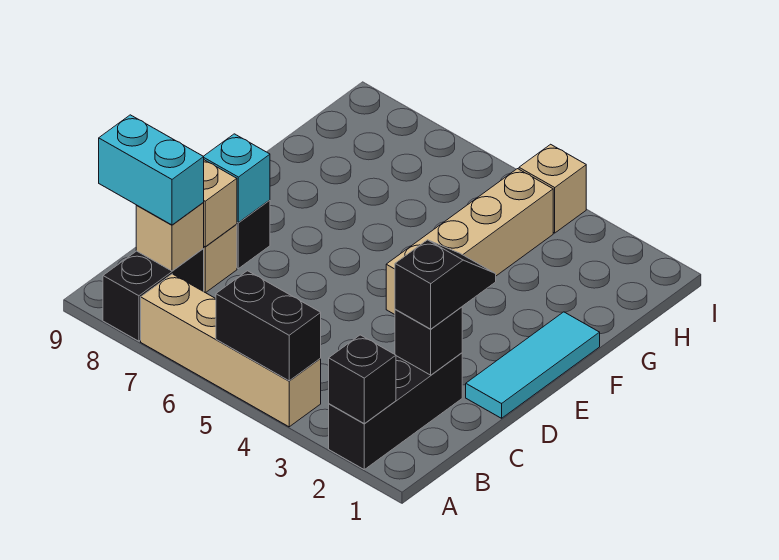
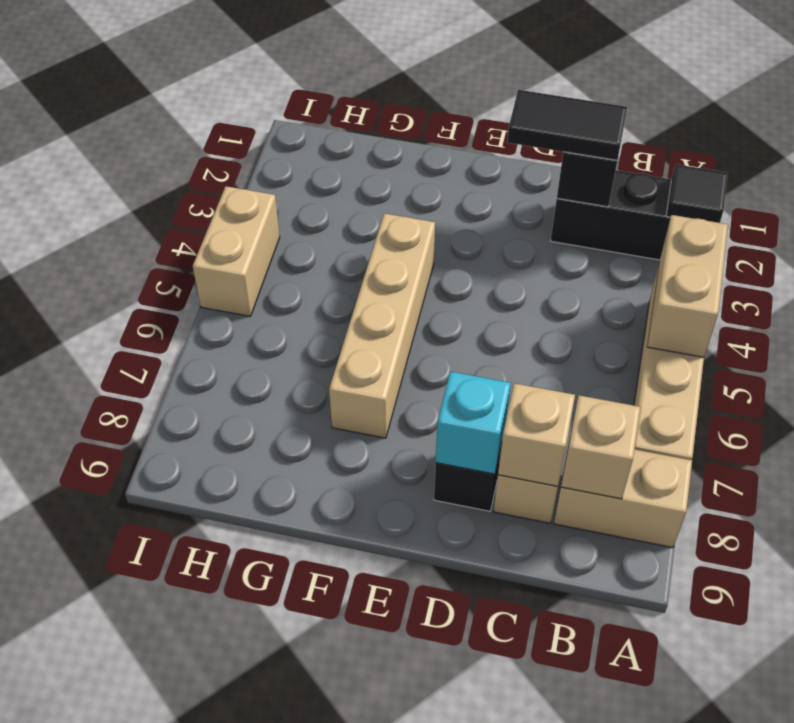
black brick A2 level 2 -> black tile A2 level 2
black brick A4:A5 level 2 -> tan brick A4:A5 level 2
black brick A8:B8 level 1 -> tan brick A8:B8 level 1
cyan brick B8:B9 level 3 -> none
black slope C2:D2 level 3 top C -> black tile C2:D2 level 3
cyan tile D1:F1 level 1 -> none
tan brick E4:H4 level 1 -> tan brick F4:F7 level 1
tan brick I4 level 1 -> tan brick I4:I5 level 1

